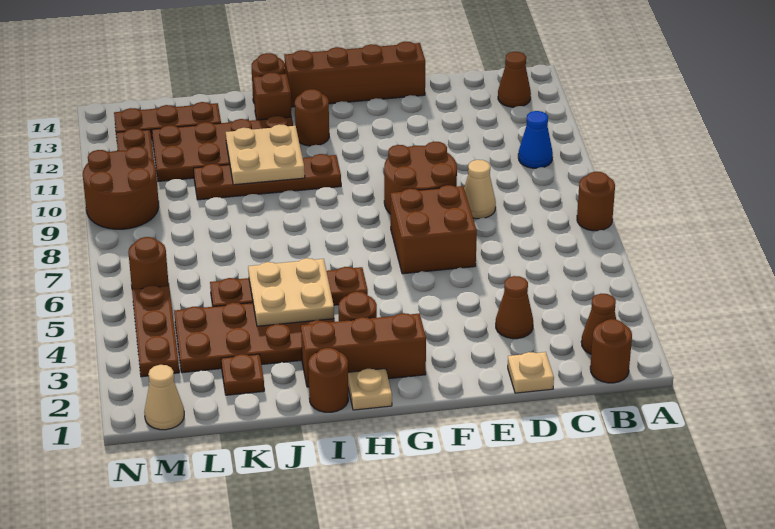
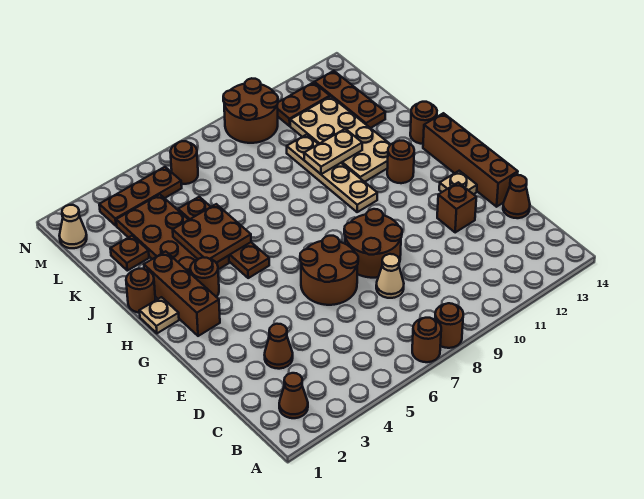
brown round brick B1 level 1 -> brown round brick A8 level 1
blue cone B10 level 1 -> none
brown cone B13 level 1 -> brown cone D14 level 1
tan plate D1 level 1 -> tan plate F13 level 1
brown brick E6:F7 level 1 -> brown round brick E6:F7 level 1
brown plate H10:K10 level 1 -> tan plate H10:K10 level 1
tan plate I4:J5 level 2 -> brown plate I4:J5 level 2
tan plate I10:J11 level 2 -> tan plate J10:J11 level 2
brown plate I11:L12 level 1 -> tan plate I11:L12 level 1
brown brick I13 level 1 -> brown brick E12 level 1

